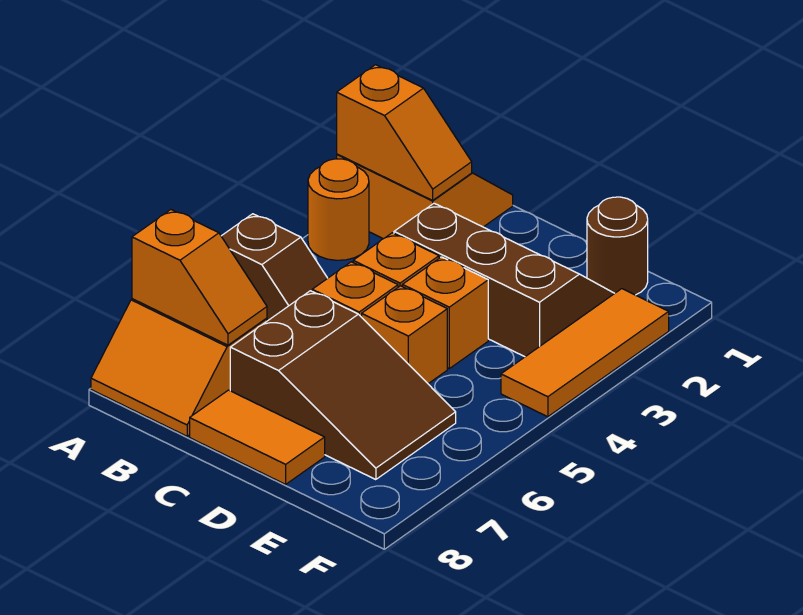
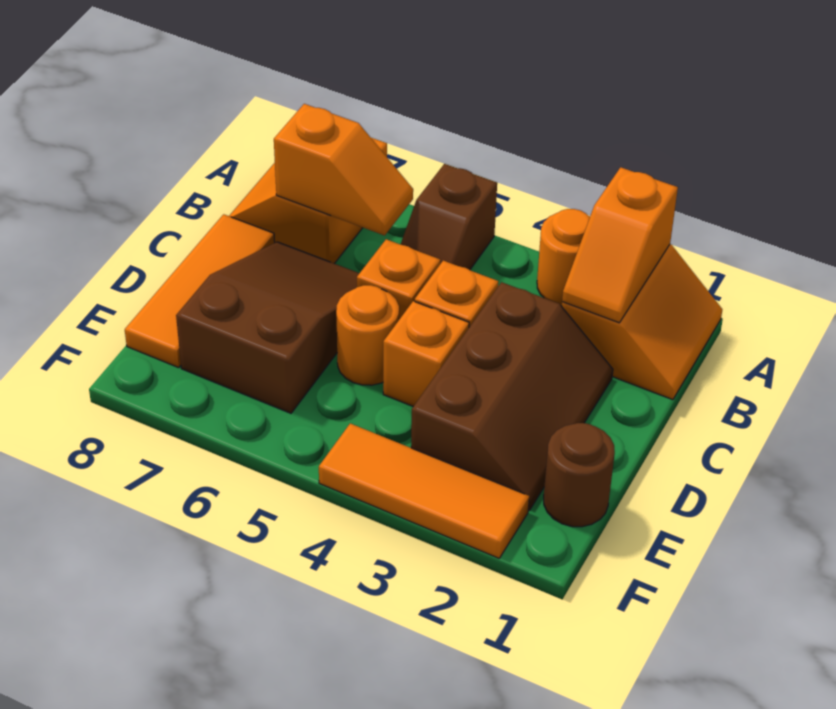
orange slope A7:B7 level 2 top A -> orange slope B6:B7 level 2 top 7
brown slope C6:E7 level 1 top C -> brown slope C6:E7 level 1 top E
orange tile C8:D8 level 1 -> orange tile C8:E8 level 1
orange brick D5 level 1 -> orange round brick D5 level 1

